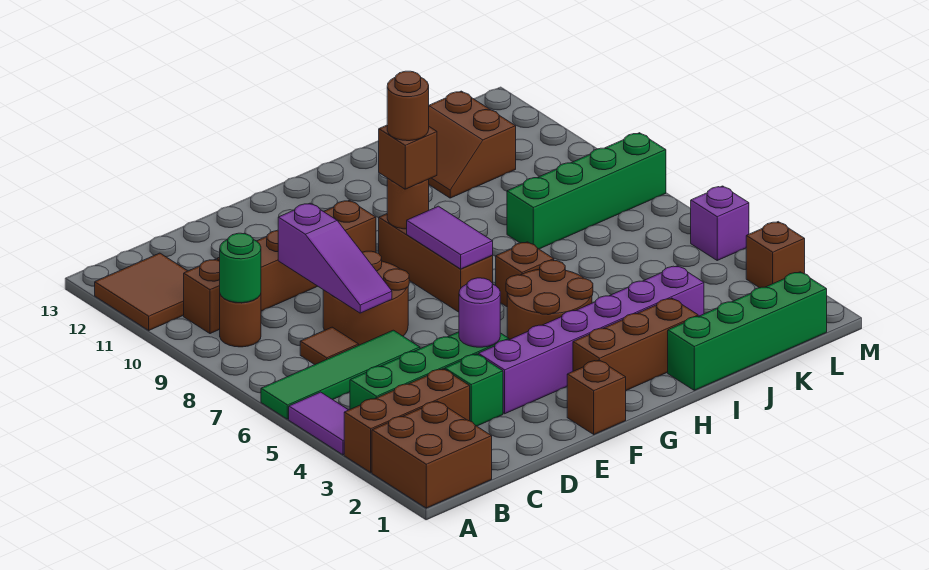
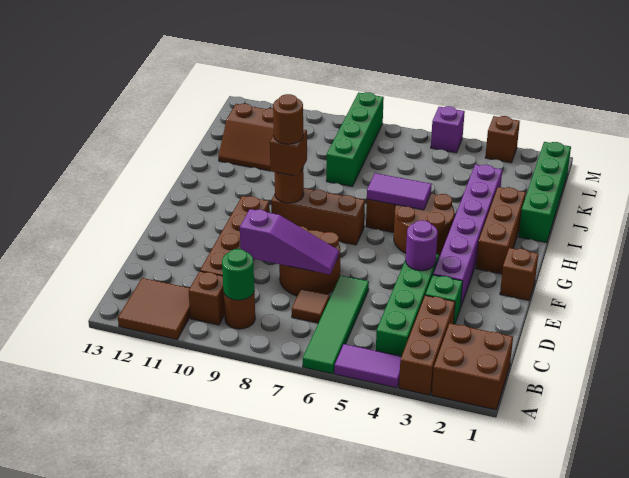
purple tile G7:G8 level 2 -> purple tile H5:H6 level 2

